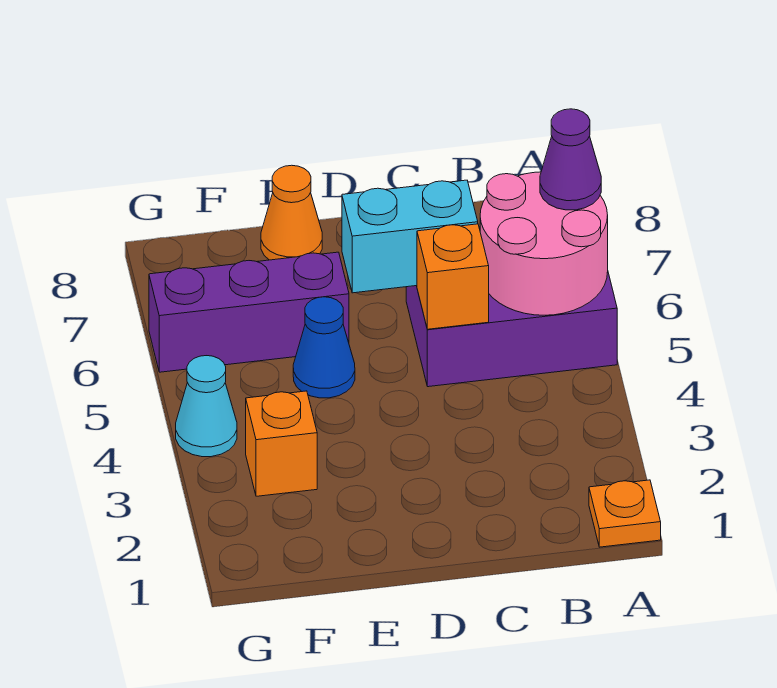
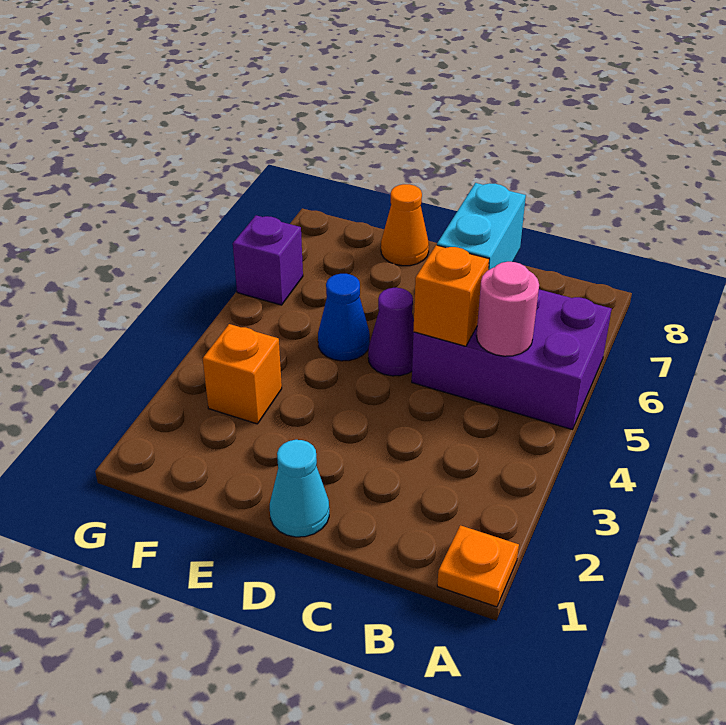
pink round brick A5:B6 level 2 -> pink round brick B5 level 2
purple cone A6 level 3 -> purple cone D5 level 1
cyan brick C6:D6 level 2 -> cyan brick C6:C7 level 2
purple brick E6:G6 level 1 -> purple brick G6 level 1
cyan cone G4 level 1 -> cyan cone D1 level 1

